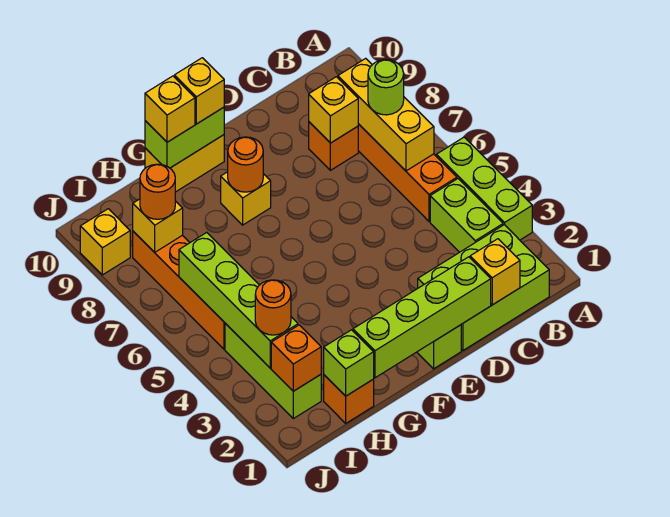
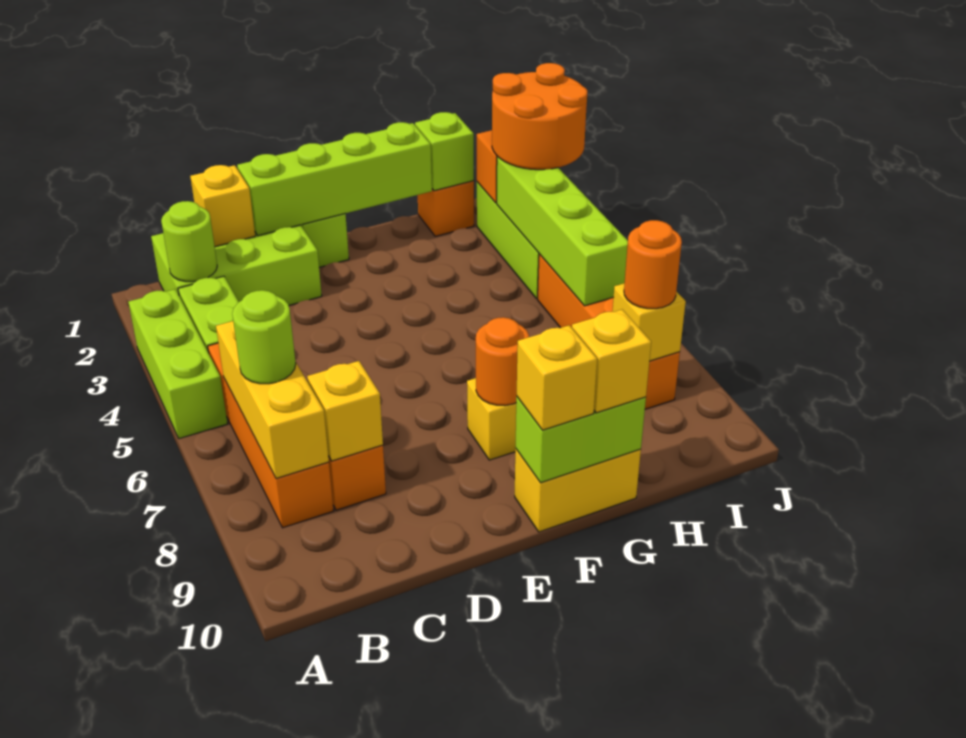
none -> lime round brick B2 level 2
orange round brick I3 level 3 -> orange round brick I2:J3 level 3
yellow brick J9 level 1 -> none

